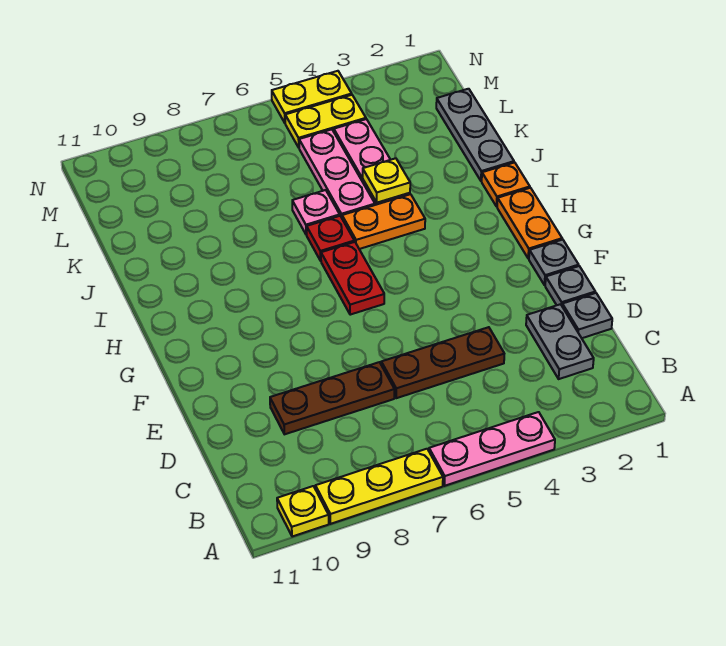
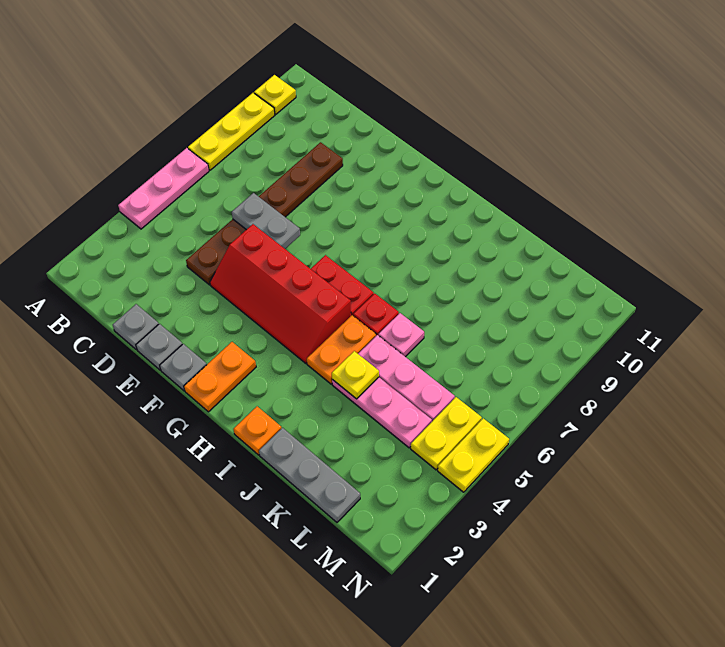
grey plate C2:D2 level 1 -> grey plate D6:E6 level 2
none -> red slope E4:H5 level 1 top 5
orange plate G1:H1 level 1 -> orange plate G1:G2 level 1

